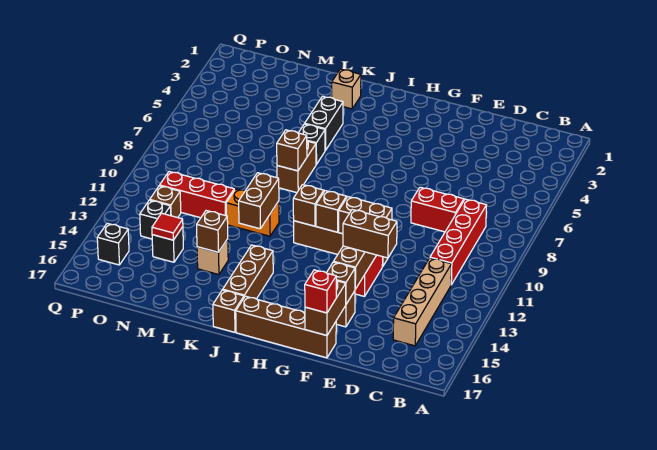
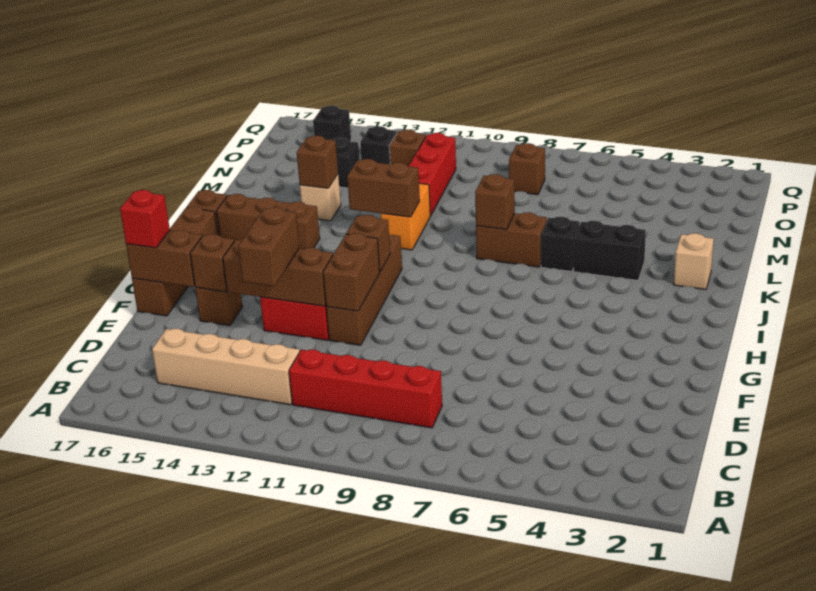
red brick D8:E8 level 1 -> none
brown brick I11 level 2 -> brown brick O8 level 1
red tile N14 level 2 -> none

